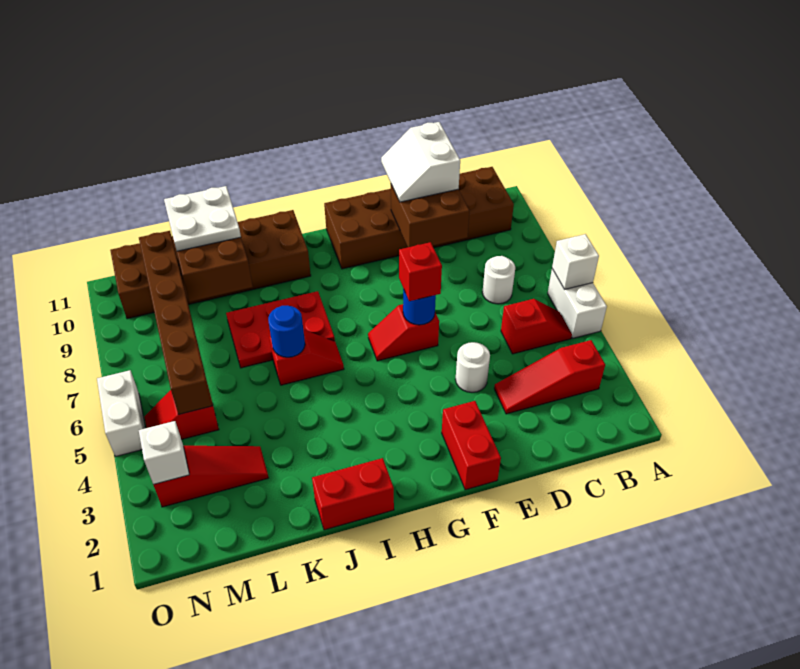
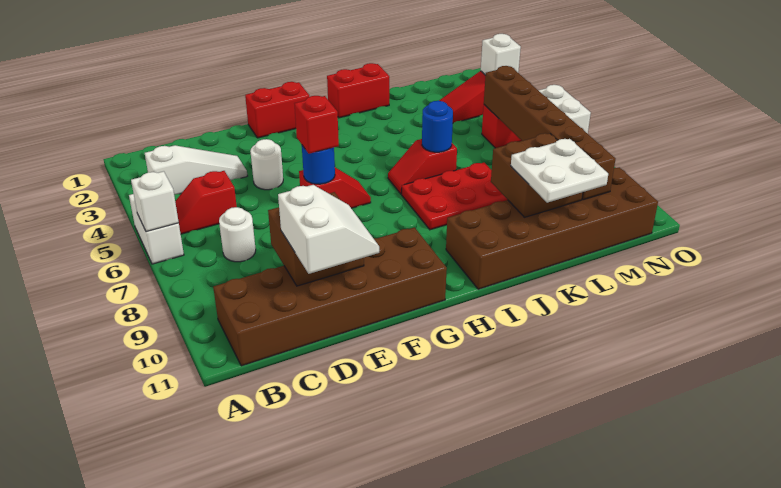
red slope B3:D3 level 1 top B -> white slope B3:D3 level 1 top B
red brick F1:F2 level 1 -> red brick F1:G1 level 1

